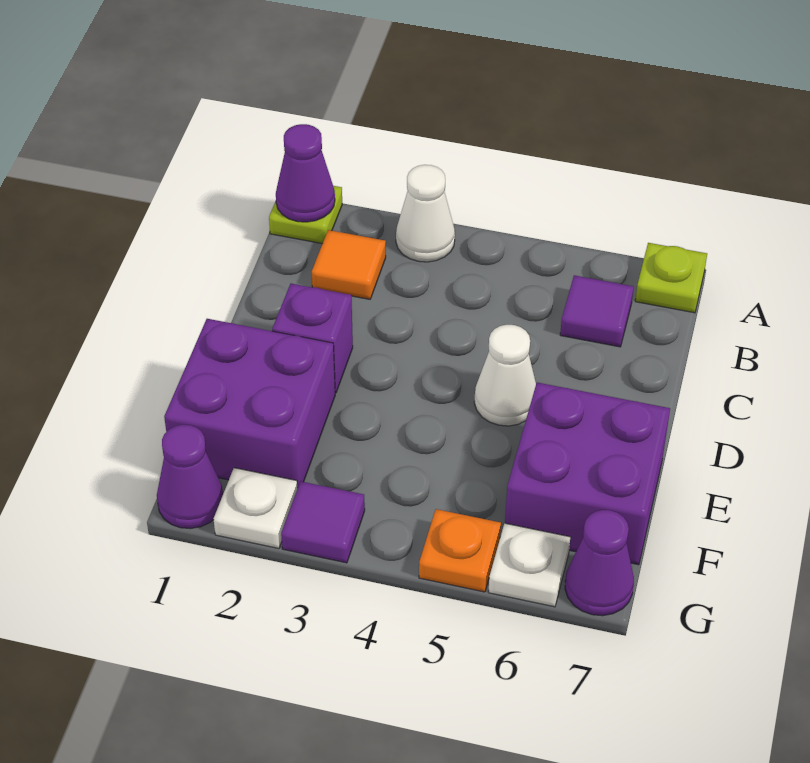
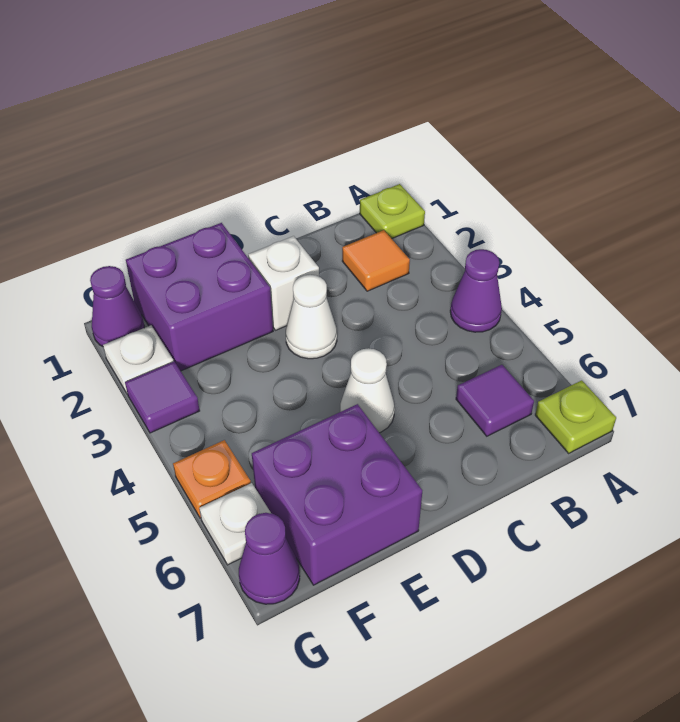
purple cone A1 level 2 -> purple cone A4 level 1
white cone A3 level 1 -> white cone D3 level 1
purple brick D2 level 1 -> white brick D2 level 1

